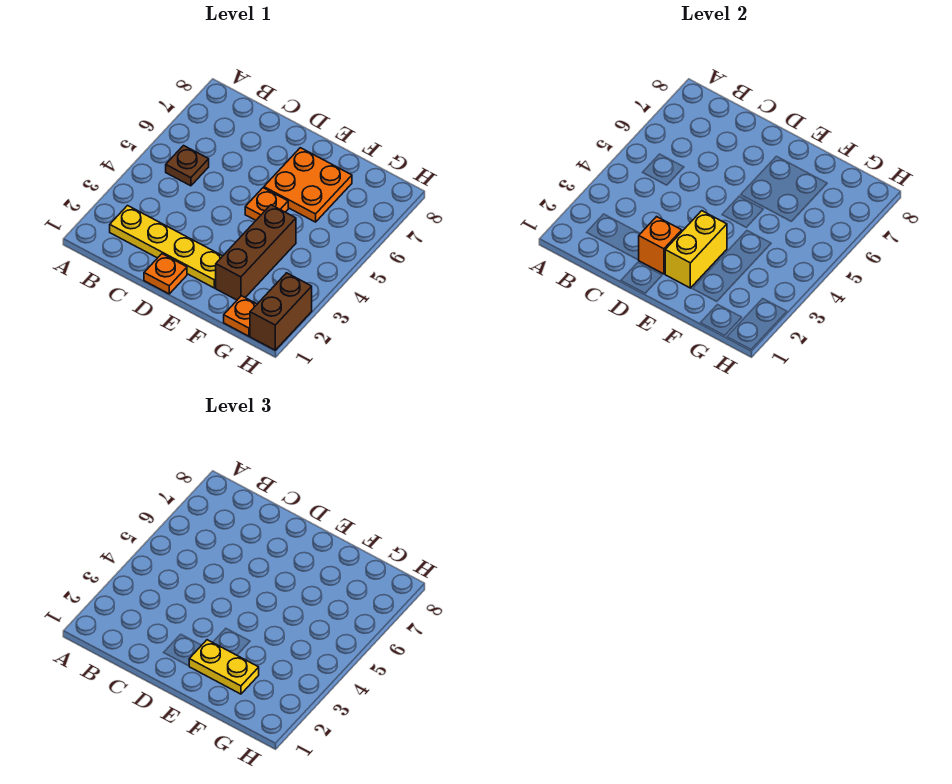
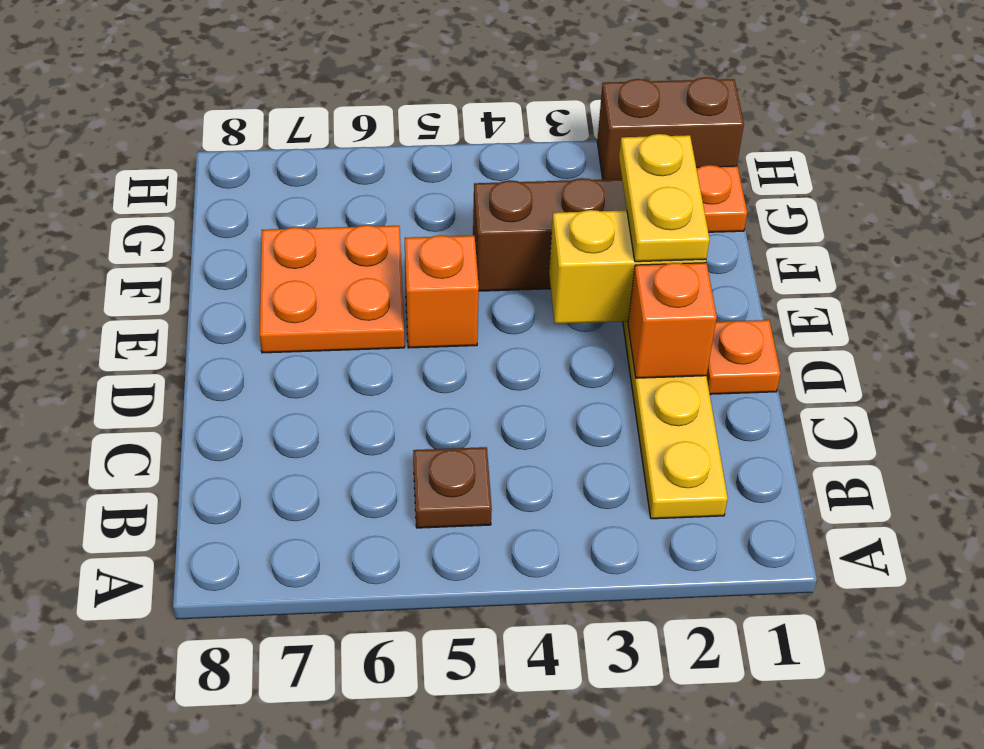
orange plate E5 level 1 -> orange brick E5 level 1

